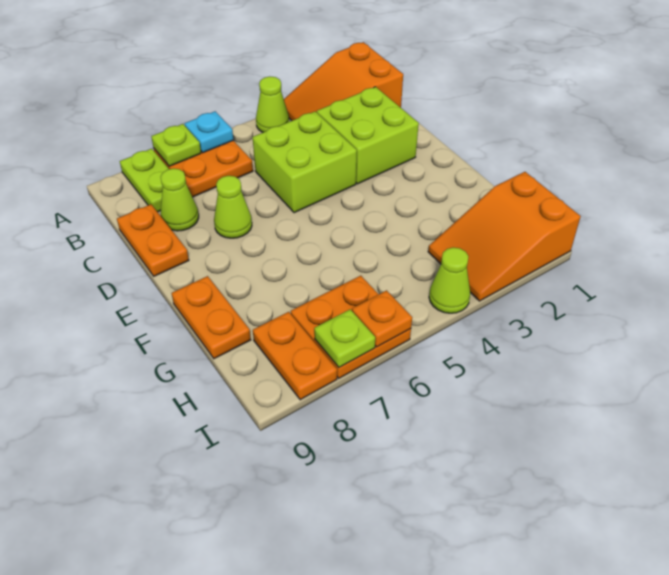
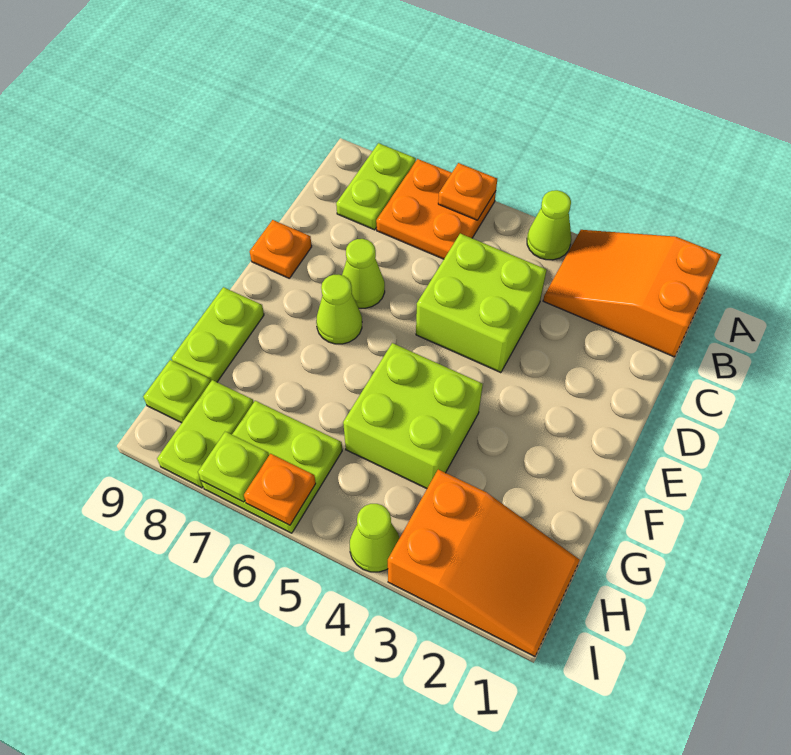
cyan plate A6 level 2 -> orange plate A6 level 2
lime plate A7 level 2 -> lime plate H9 level 1
lime brick C2:D3 level 1 -> lime brick F4:G5 level 1
lime cone C8 level 1 -> lime cone E7 level 1
orange plate C9:D9 level 1 -> orange plate D9 level 1
orange plate F9:G9 level 1 -> lime plate F9:G9 level 1
orange slope H1:I3 level 1 top 1 -> orange slope H1:I3 level 1 top 3
orange plate H6:I7 level 1 -> lime plate H6:I7 level 1
orange plate H8:I8 level 1 -> lime plate H8:I8 level 1

